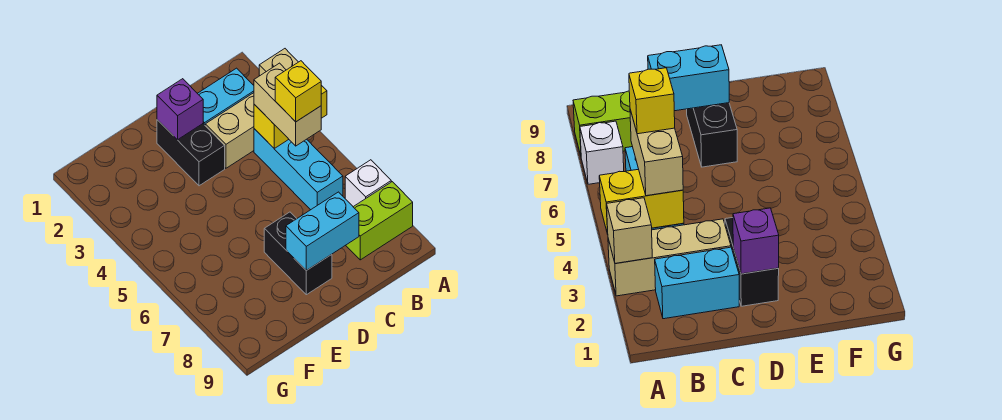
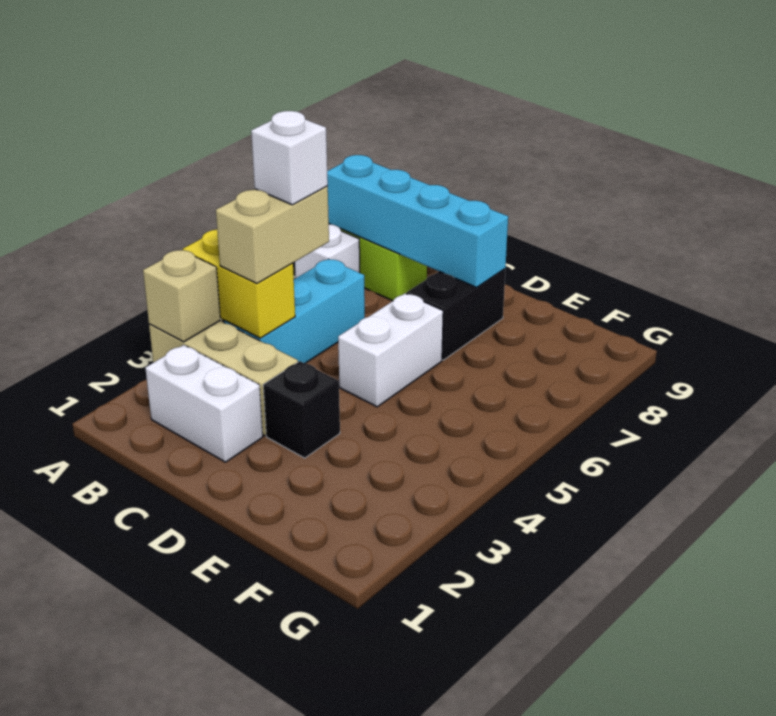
cyan brick B2:C2 level 1 -> white brick B2:C2 level 1
yellow brick B5 level 4 -> white brick B5 level 4
cyan brick C8:D8 level 2 -> cyan brick A8:D8 level 2
black brick D2:D3 level 1 -> black brick D3 level 1
purple brick D2 level 2 -> none
none -> white brick D5:D6 level 1

